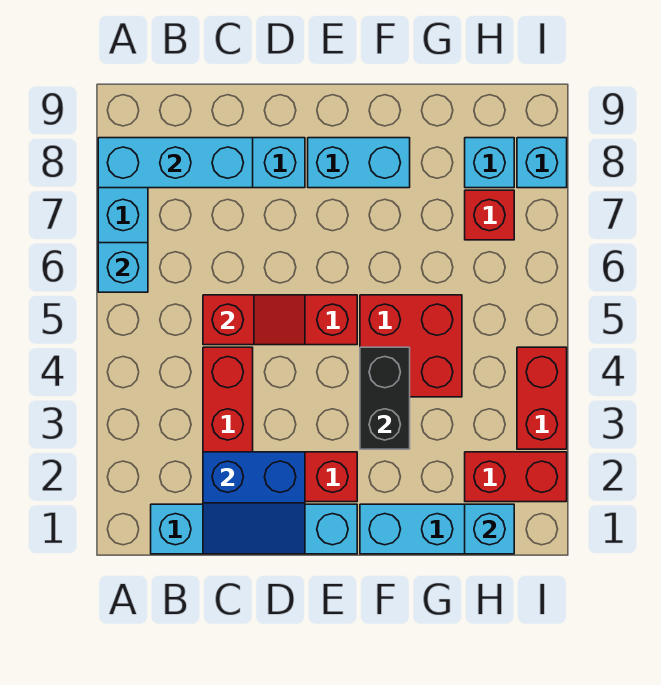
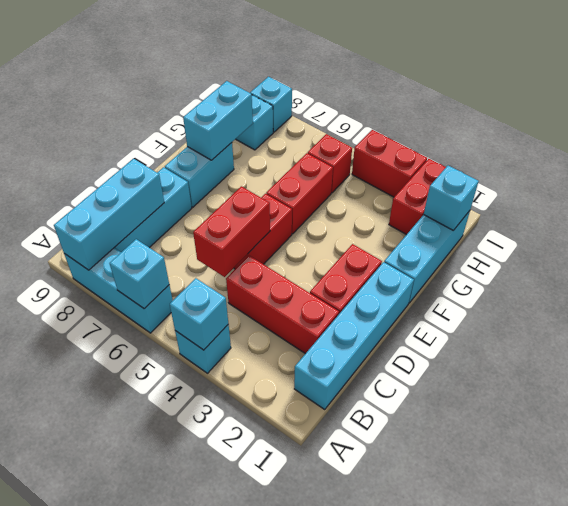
none -> cyan brick A4 level 1
none -> cyan brick A4 level 2
blue slope C1:D2 level 2 top 2 -> none
red slope C5:D5 level 2 top C -> red brick C5:D5 level 2
black brick F3:F4 level 2 -> none
red brick F4:G5 level 1 -> red brick F5:G5 level 1
none -> cyan brick F8:G8 level 2
red brick H7 level 1 -> red brick H5 level 1

